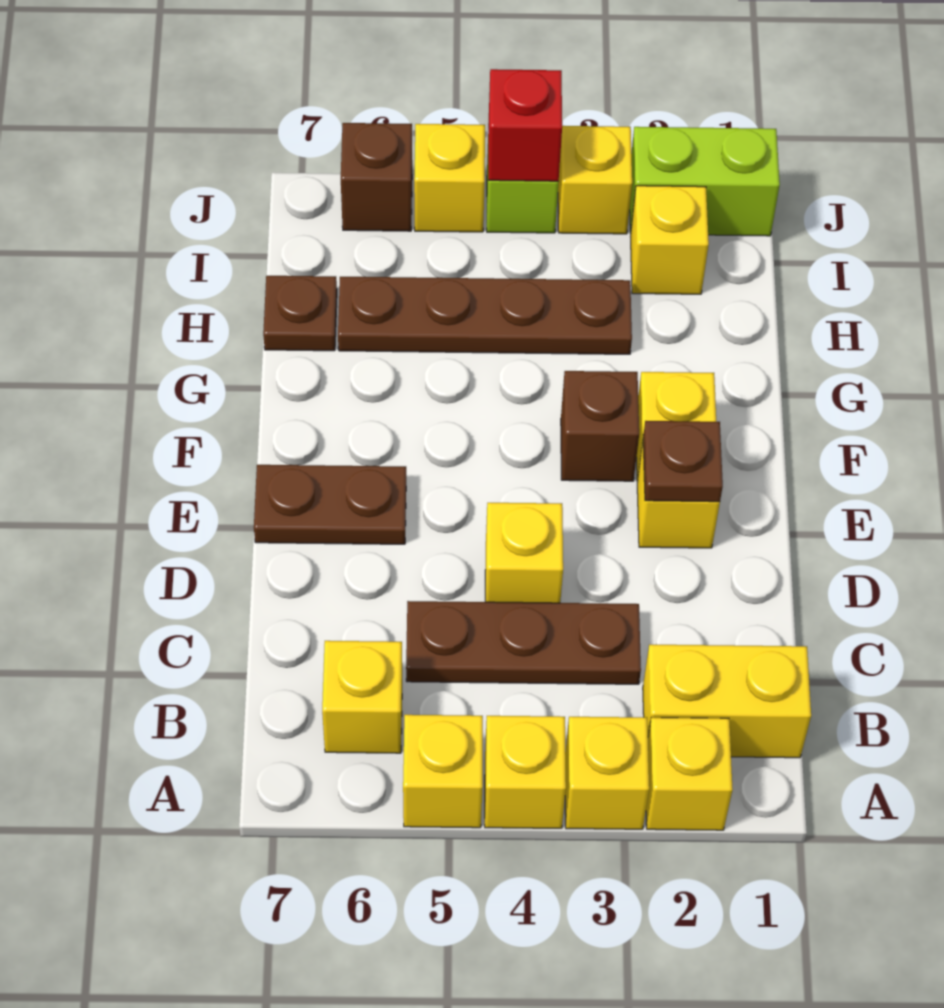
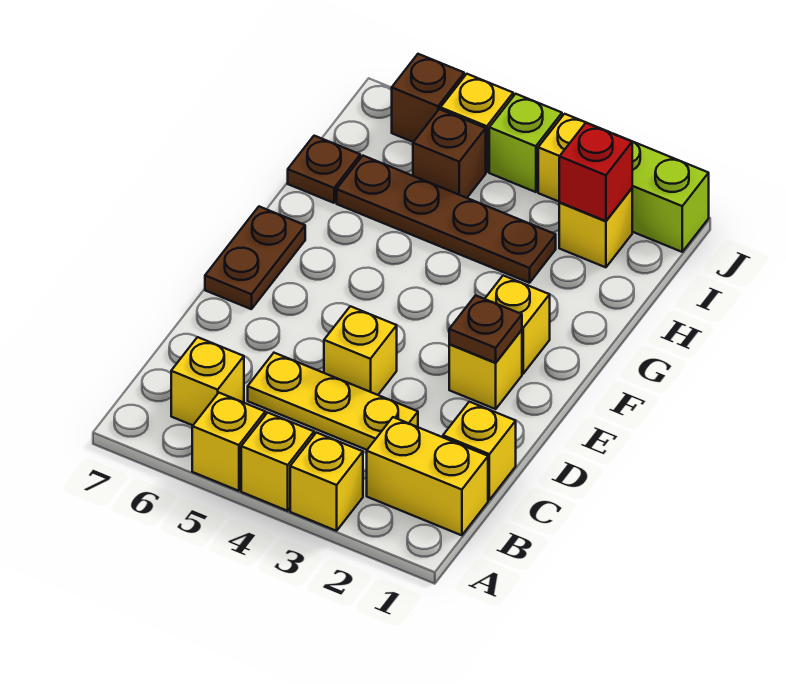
yellow brick A2 level 1 -> yellow brick C1 level 1
brown plate C3:C5 level 1 -> yellow plate C3:C5 level 1
brown plate E6:E7 level 1 -> brown plate E7:F7 level 1
brown brick F3 level 1 -> brown brick I5 level 1
red brick J4 level 2 -> red brick I2 level 2

